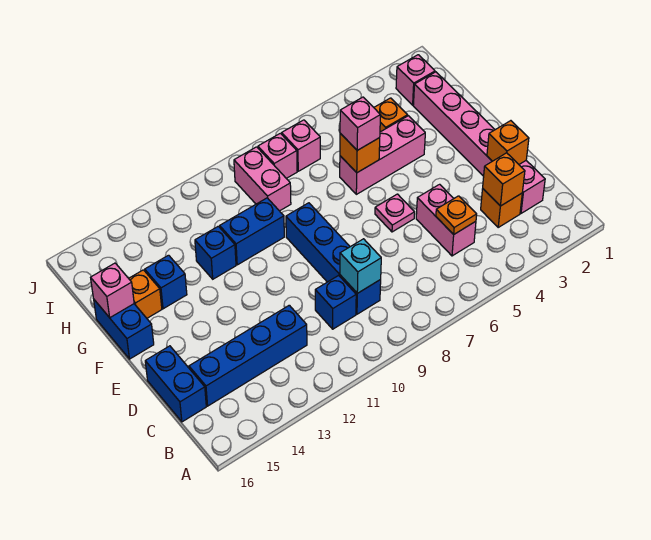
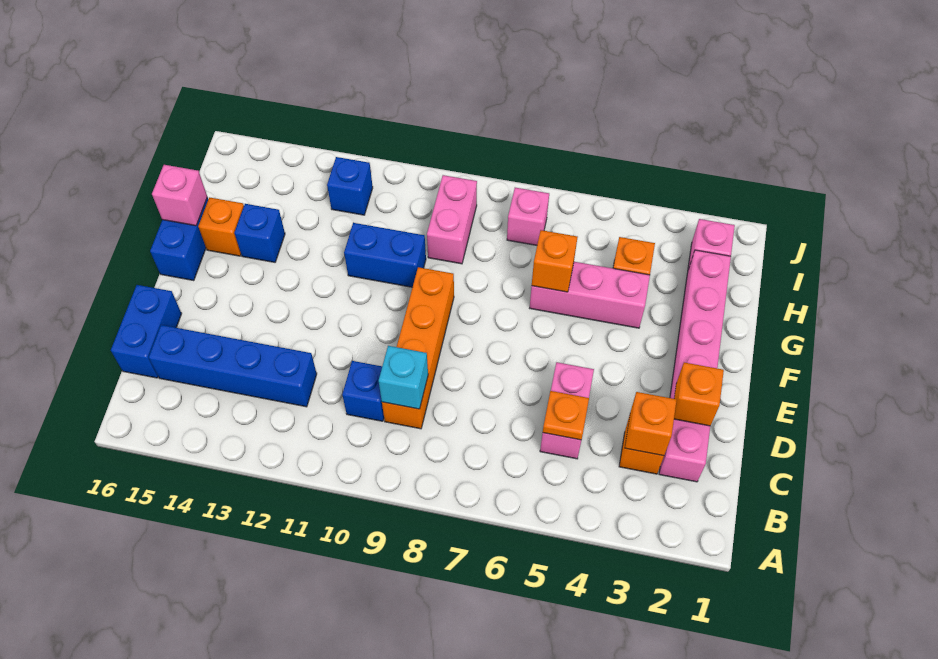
blue brick C9:F9 level 1 -> orange brick C9:F9 level 1
pink plate E6 level 1 -> none
pink brick G6 level 3 -> none
blue brick G12 level 1 -> blue brick I12 level 1
pink brick I8 level 1 -> none

